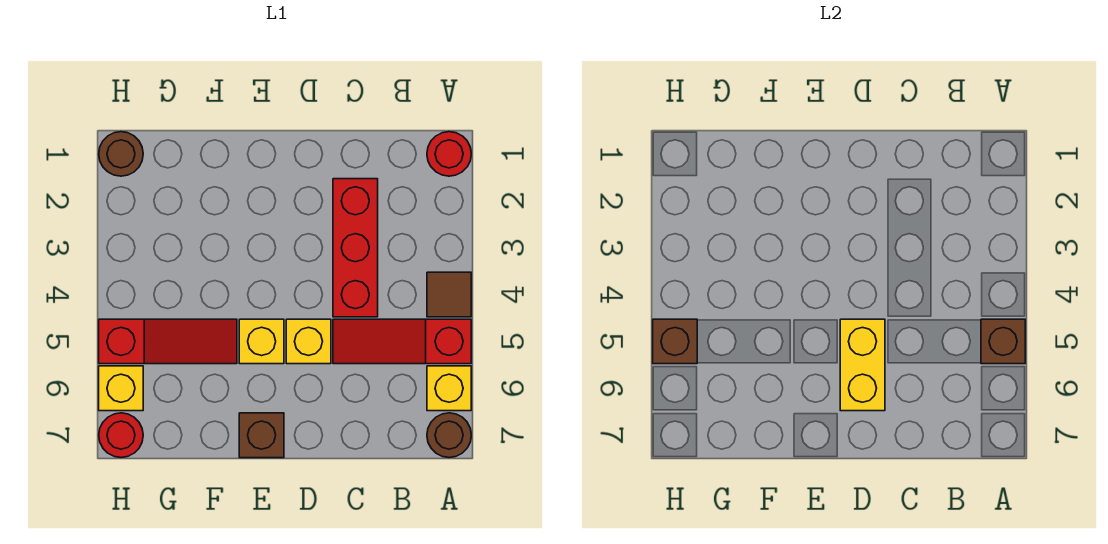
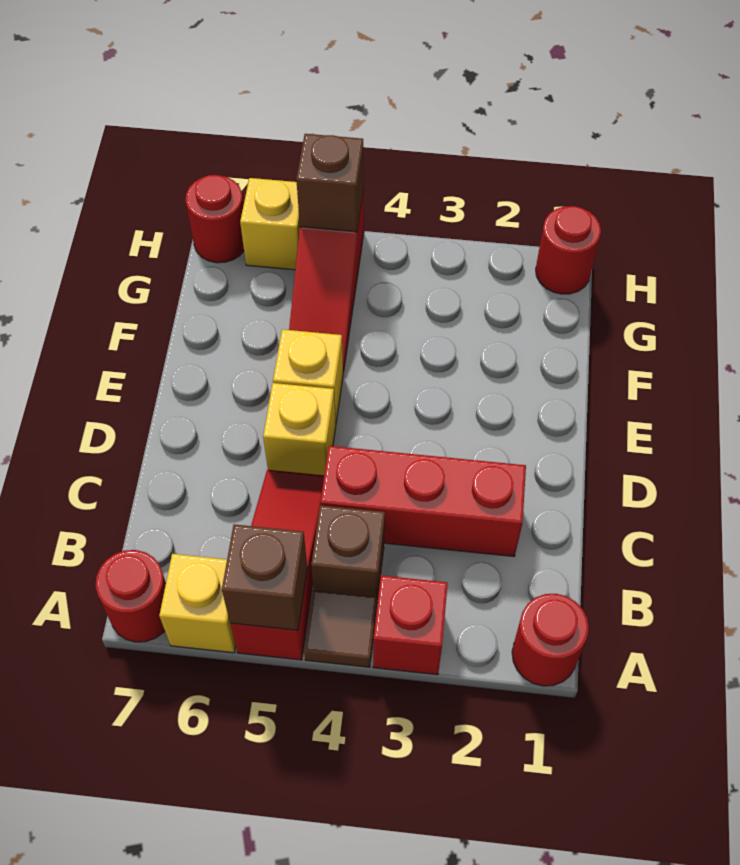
none -> red brick A3 level 1
brown round brick A7 level 1 -> red round brick A7 level 1
yellow brick D5:D6 level 2 -> none
brown brick E7 level 1 -> brown brick B4 level 1
brown round brick H1 level 1 -> red round brick H1 level 1

